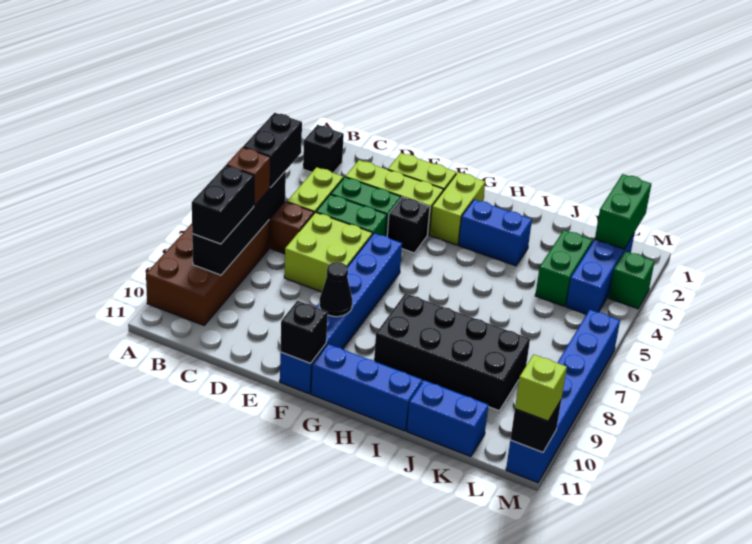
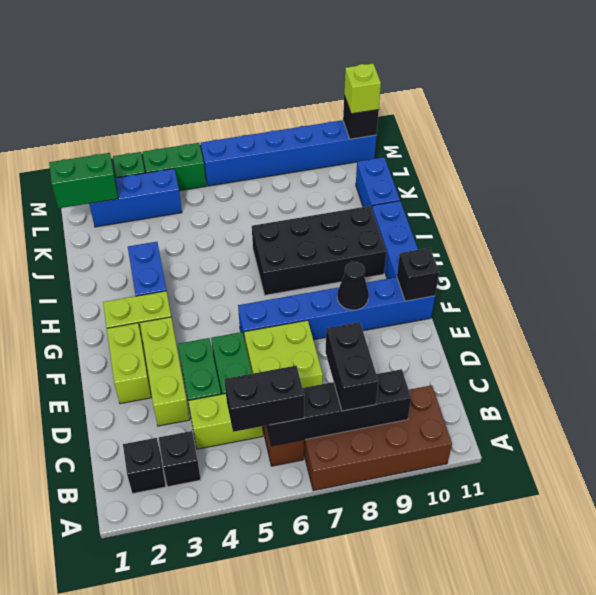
brown brick B7 level 3 -> none
black brick B8:B9 level 3 -> black brick B8:C8 level 3
black brick F4 level 1 -> black brick B3 level 1
black brick H8:K9 level 1 -> black brick H7:I10 level 1
green brick K3:K4 level 1 -> green brick M4:M5 level 1

